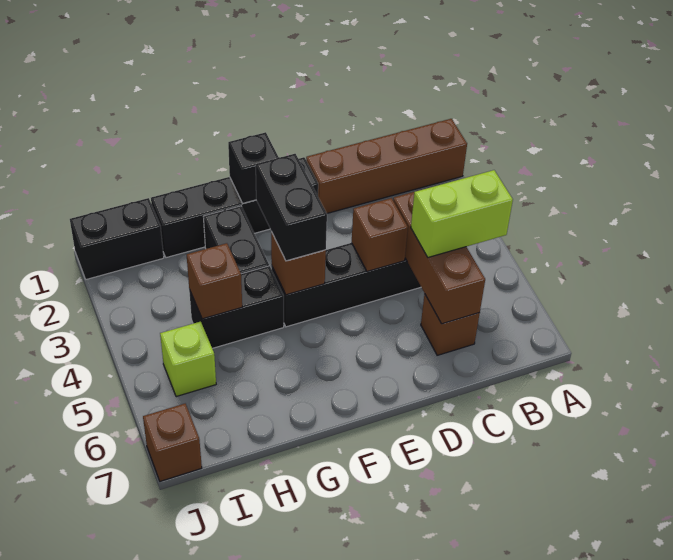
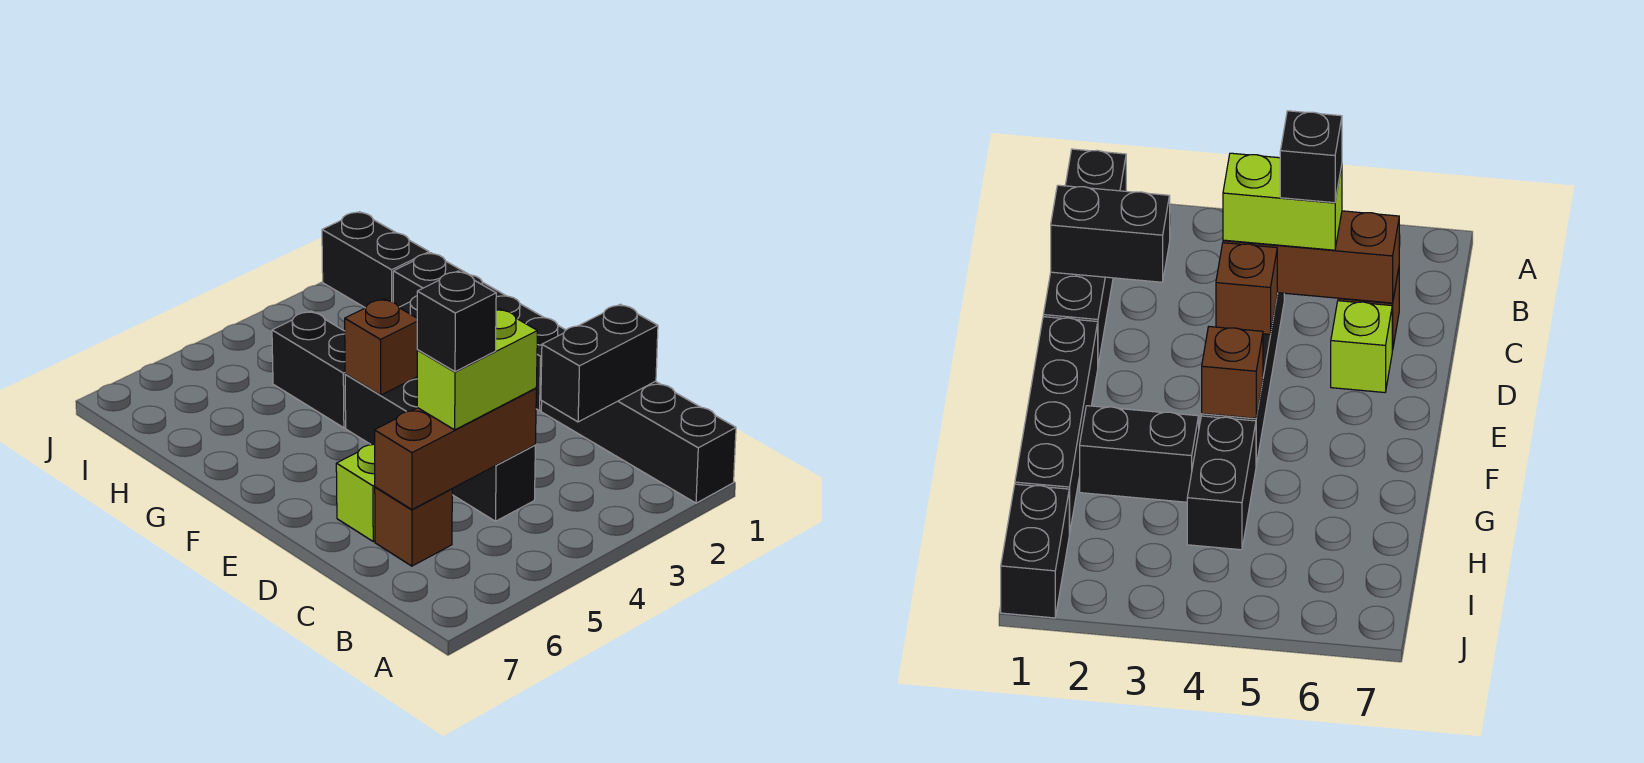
brown brick A1:D1 level 1 -> black brick A1:D1 level 1
lime brick B5:C5 level 3 -> lime brick C4:C5 level 3
black brick F1 level 2 -> black brick C5 level 4
black brick F3:F4 level 3 -> black brick C1:C2 level 2
brown brick H4 level 2 -> none
lime brick I5 level 1 -> lime brick D6 level 1
brown brick J7 level 1 -> none

